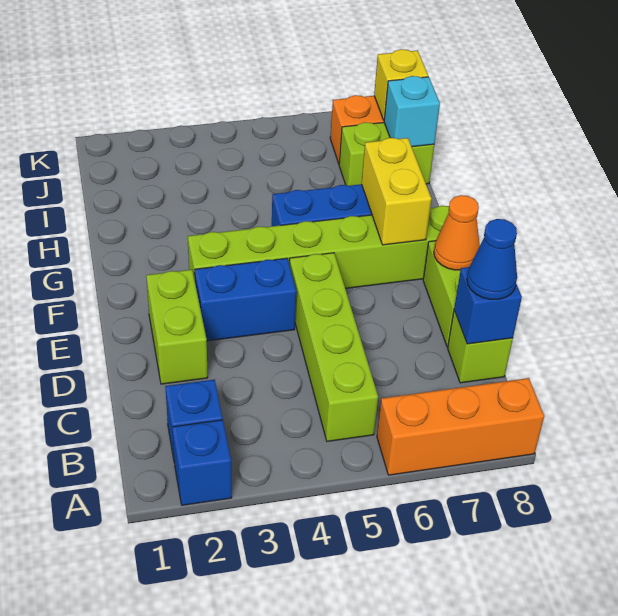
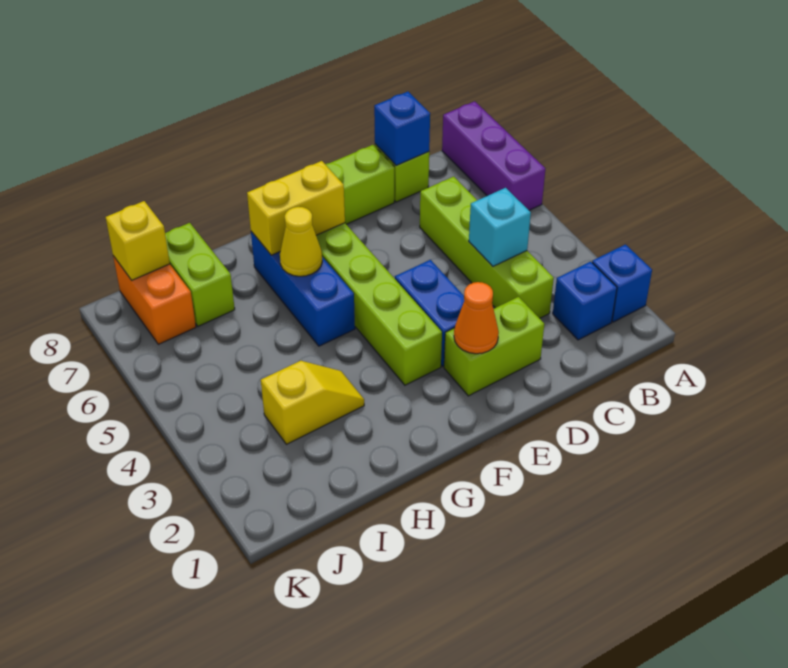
orange brick A6:A8 level 1 -> purple brick A6:A8 level 1
lime brick B5:E5 level 1 -> lime brick C3:C6 level 1
blue cone C8 level 3 -> none
orange cone E8 level 2 -> orange cone E2 level 2
none -> yellow cone G6 level 2
none -> yellow slope H3:I3 level 1 top I
cyan brick I8 level 2 -> cyan brick C4 level 2

